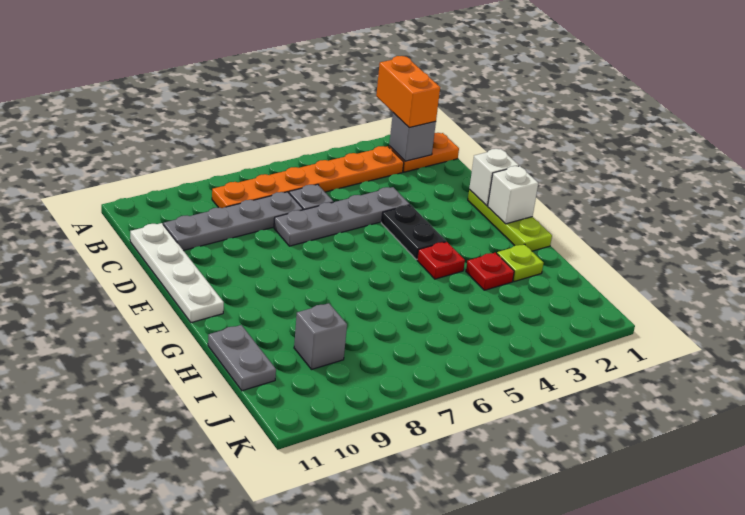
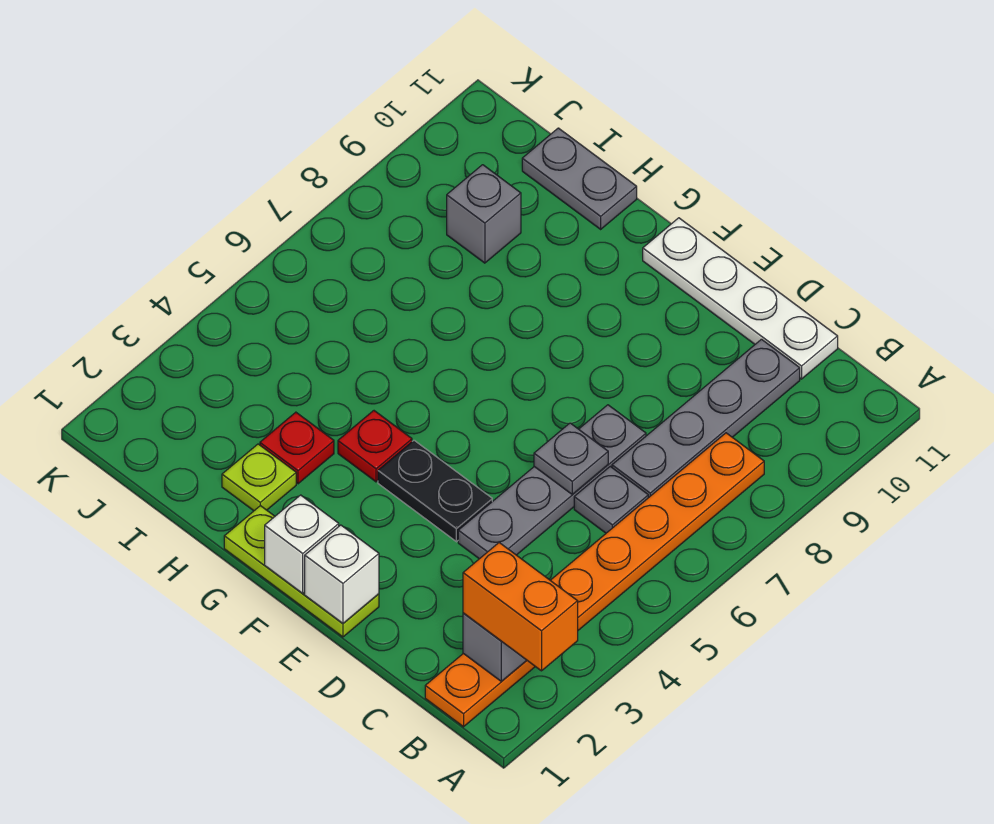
none -> grey plate D6 level 2

